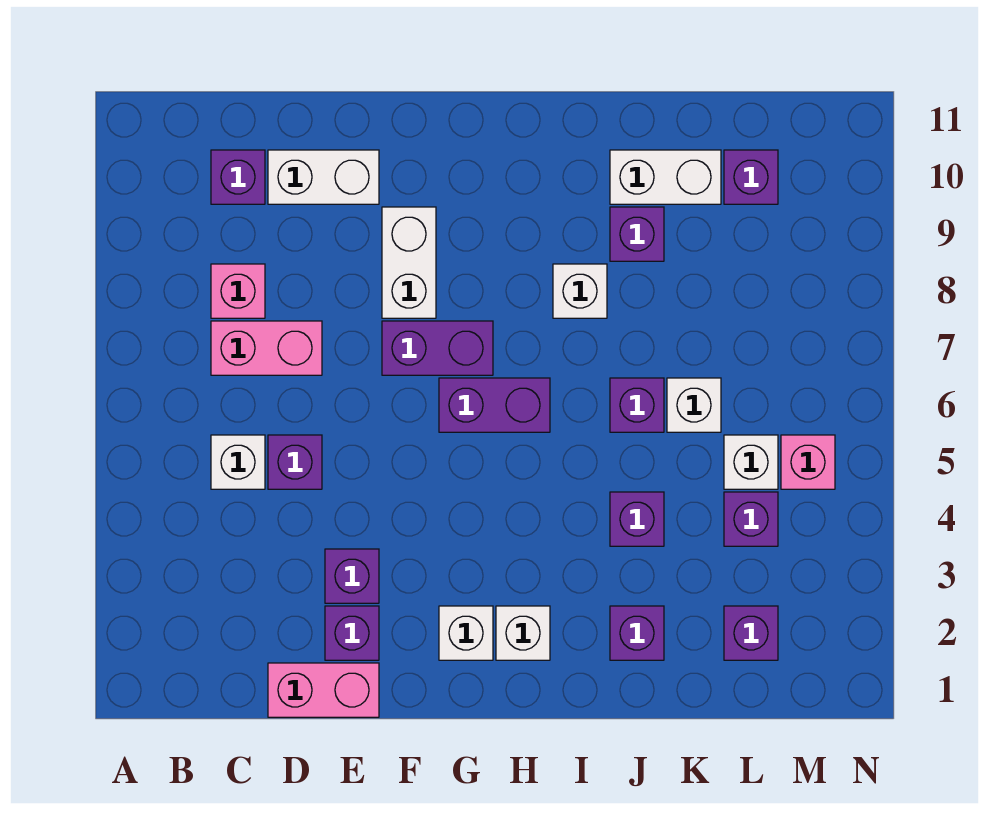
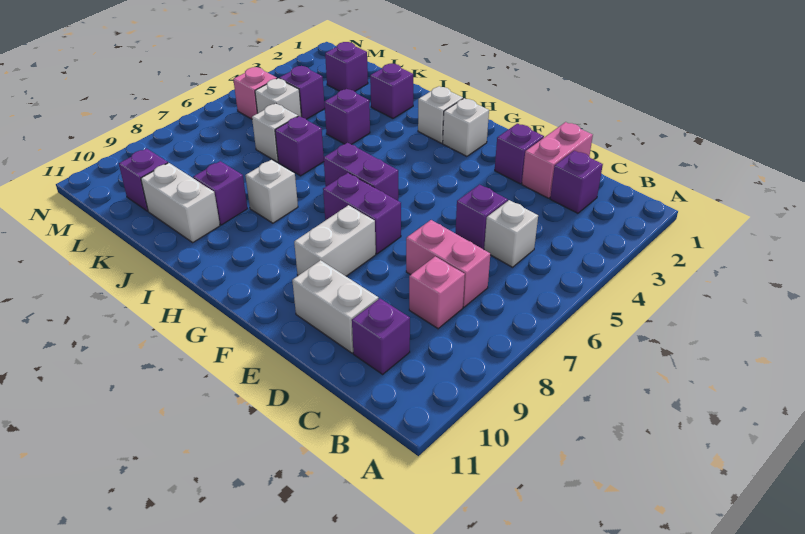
pink brick D1:E1 level 1 -> pink brick D1:D2 level 1
purple brick E3 level 1 -> purple brick C2 level 1

